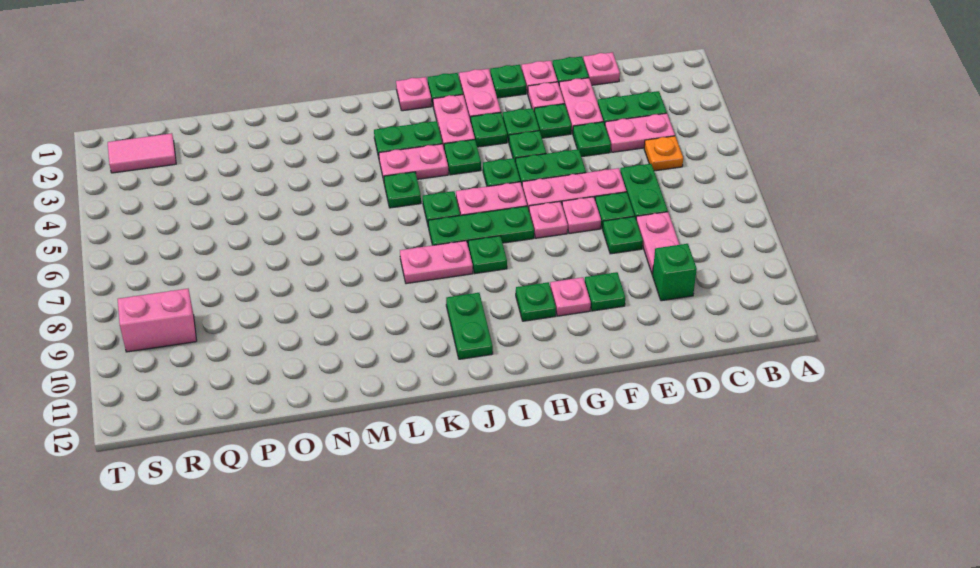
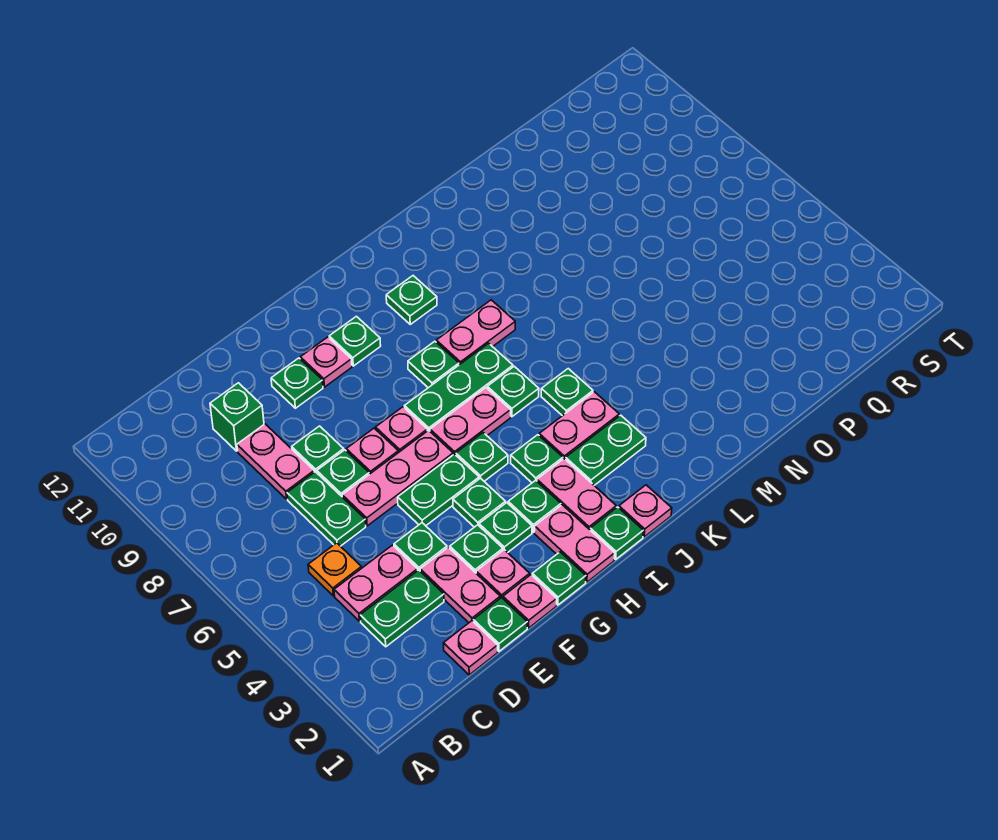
green plate J10:J11 level 1 -> green plate J10 level 1
pink tile R2:S2 level 1 -> none
pink brick R9:S9 level 1 -> none

